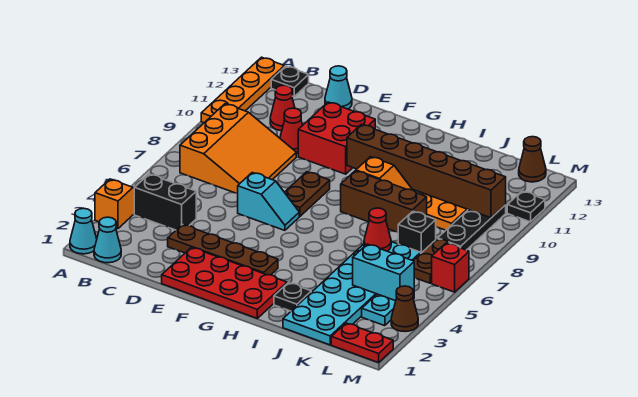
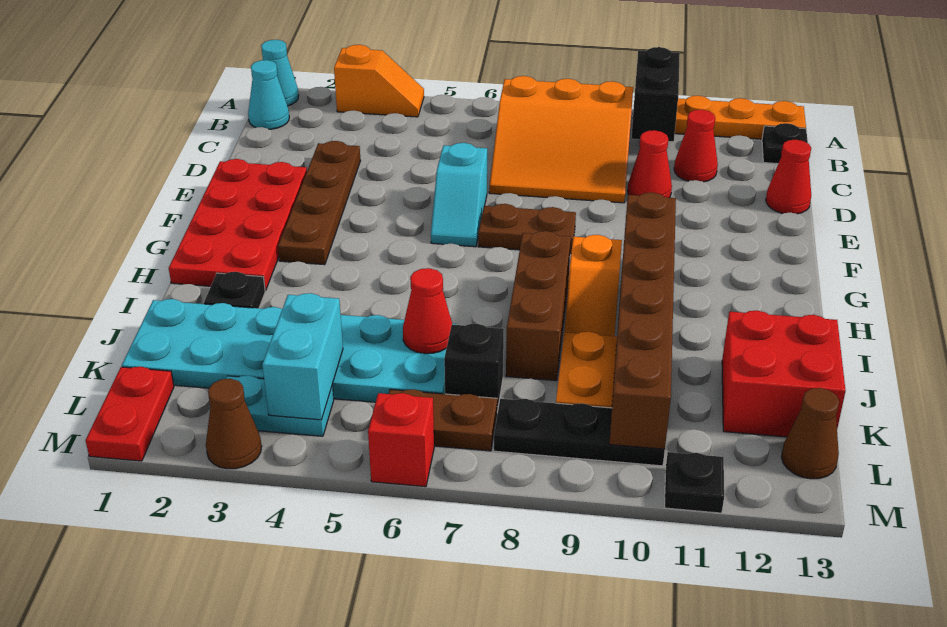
black brick B4:C4 level 1 -> black brick A10:B10 level 2
cyan cone D13 level 1 -> red cone D13 level 1
red brick E10:F11 level 1 -> red brick J12:K13 level 1

